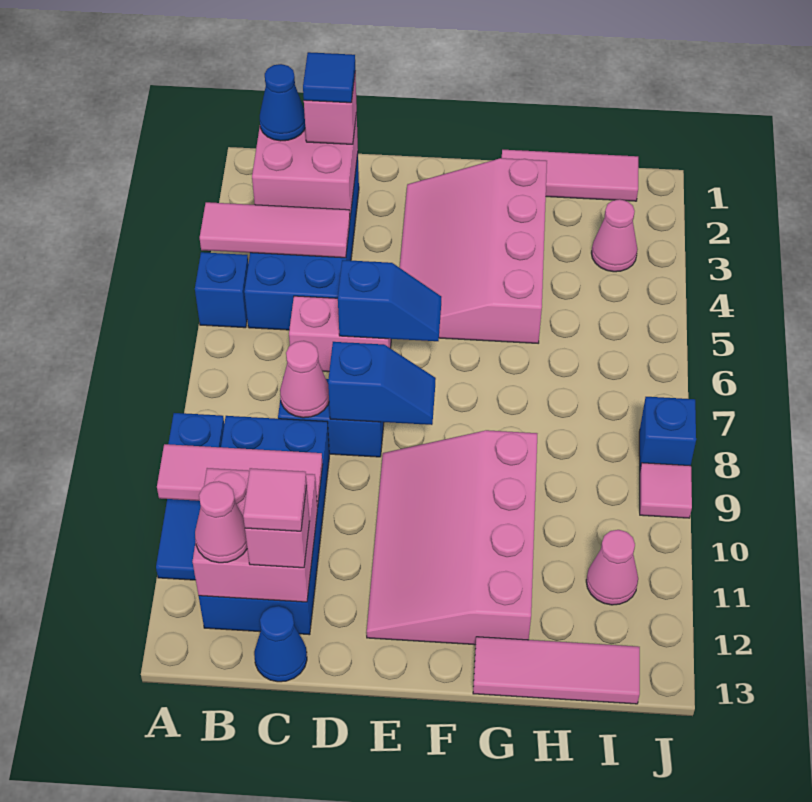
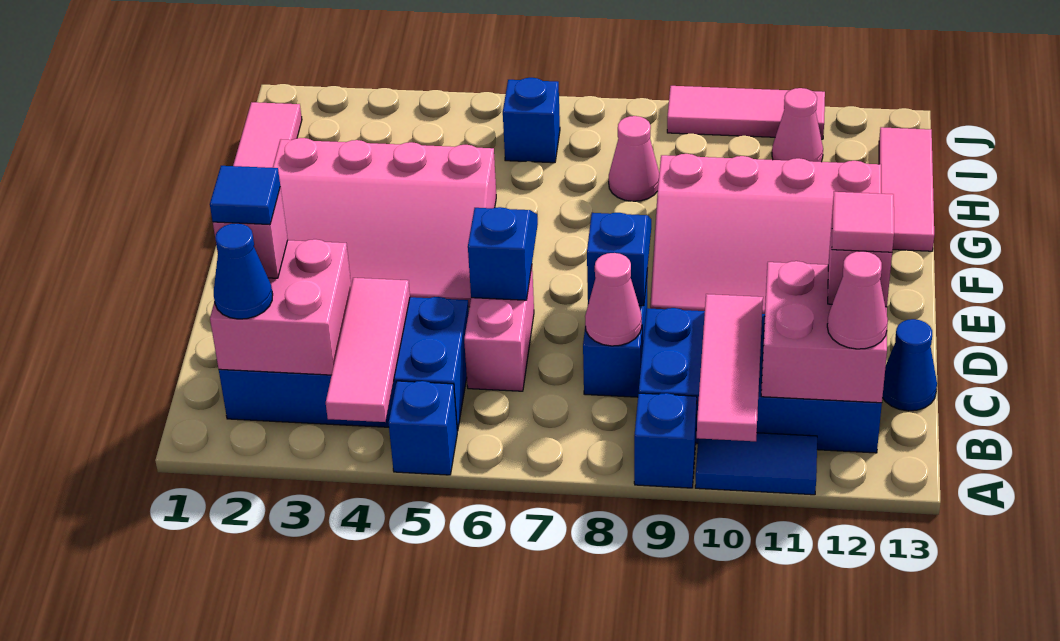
pink cone I3 level 1 -> pink cone H8 level 1
blue brick J8 level 1 -> blue brick I6 level 1
pink tile J9 level 1 -> pink tile J9:J11 level 1

